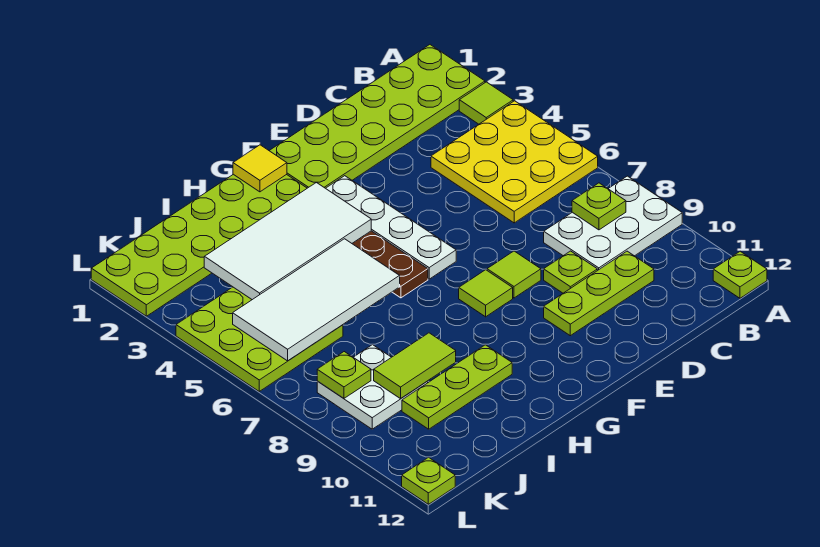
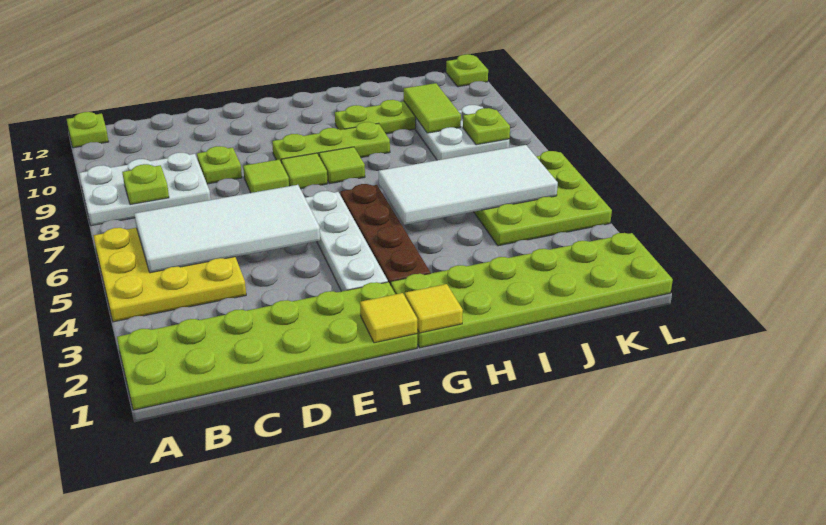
lime tile A3 level 1 -> lime tile G8 level 1
lime plate C10:E10 level 1 -> lime plate F9:H9 level 1
none -> yellow tile F1 level 2
white tile G3:J4 level 2 -> white tile B5:E6 level 2
lime tile I9:J9 level 2 -> lime tile J9:J10 level 2

